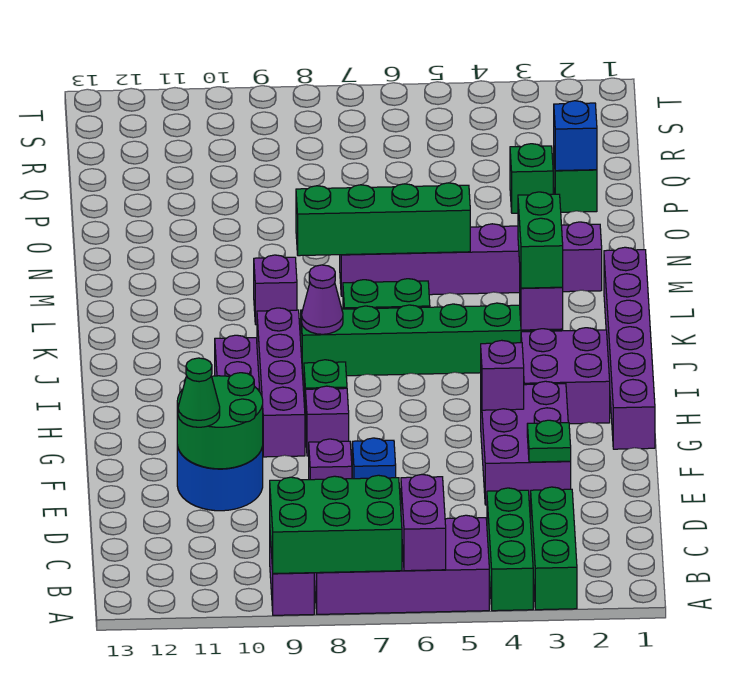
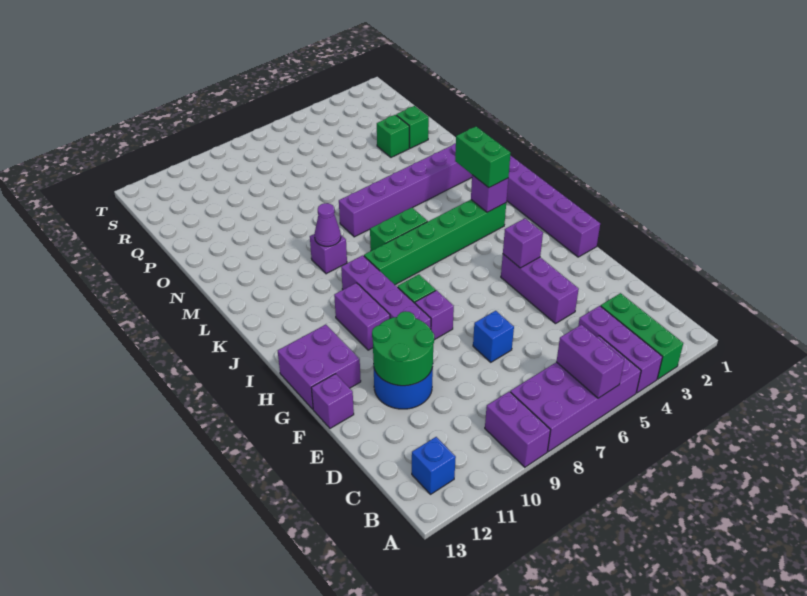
green brick A4:C4 level 1 -> purple brick A4:C4 level 1
green brick A7:B9 level 2 -> none
purple brick E3:G4 level 1 -> purple brick E4:G4 level 1
green plate E3 level 2 -> none
purple brick E8 level 1 -> purple brick F13 level 1
green cone E11 level 3 -> none
purple brick H2:I3 level 1 -> purple brick G12:H13 level 1
purple cone J8 level 2 -> purple cone L9 level 2
green brick M5:M8 level 2 -> none
blue brick P2 level 2 -> blue brick B12 level 1

